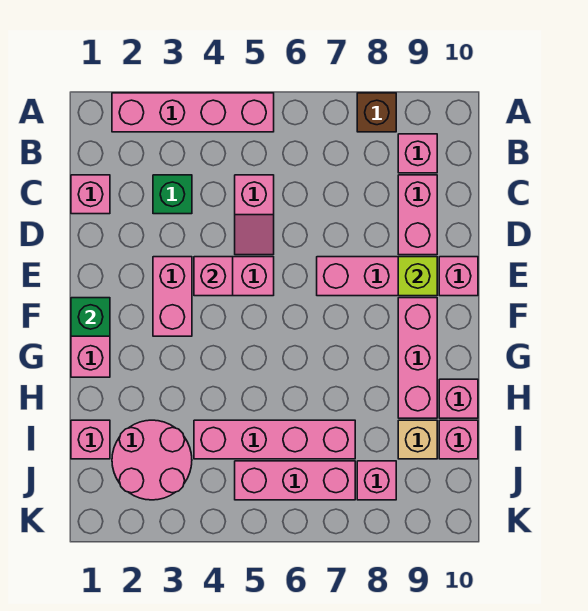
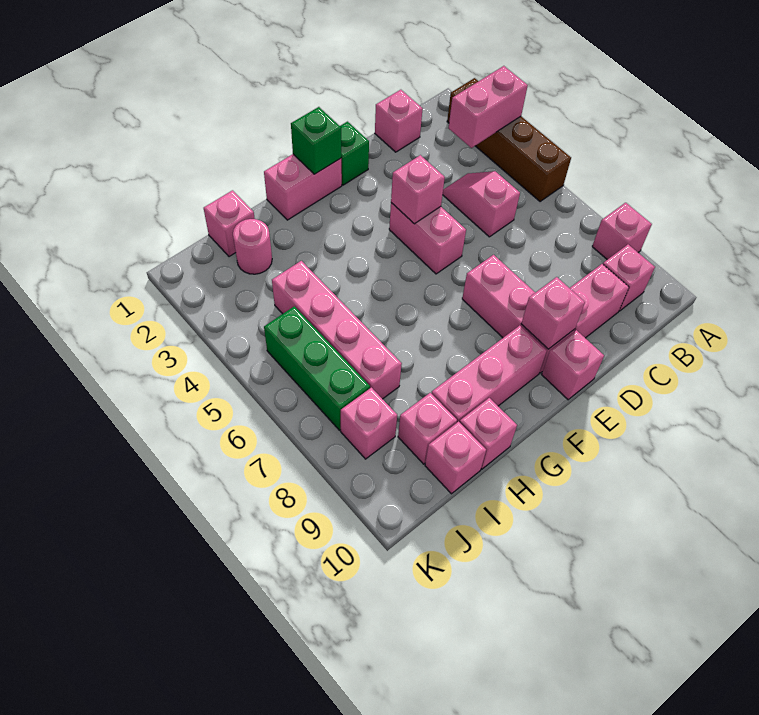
pink brick A2:A5 level 1 -> brown brick A2:A5 level 1
brown brick A8 level 1 -> pink brick A8 level 1
green brick C3 level 1 -> green brick E1 level 1
pink slope C5:D5 level 1 top C -> pink slope C4:C5 level 1 top 5
pink brick E3:F3 level 1 -> pink brick A3:B3 level 2
lime brick E9 level 2 -> pink brick E9 level 2
pink round brick I2:J3 level 1 -> pink round brick I2 level 1
tan brick I9 level 1 -> pink brick I9 level 1
pink brick J5:J7 level 1 -> green brick J5:J7 level 1

